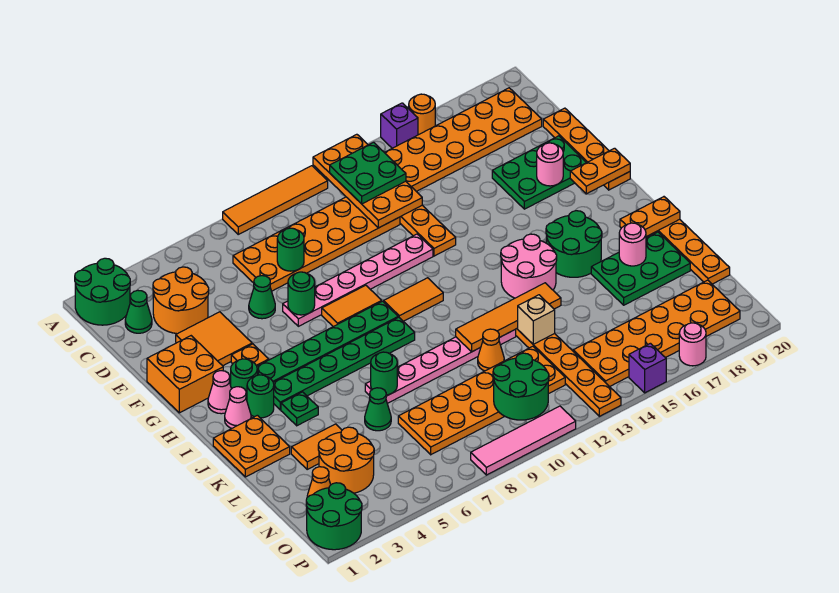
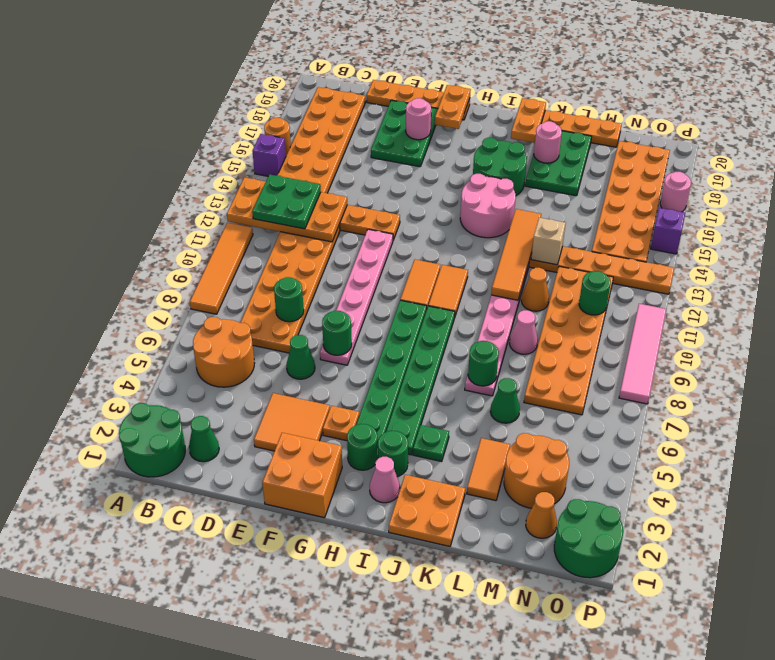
orange round brick C3:D4 level 1 -> orange round brick B5:C6 level 1
orange tile G8:G9 level 1 -> orange tile I10:I11 level 1
pink cone H2 level 1 -> pink cone L9 level 1
green round brick N10:O11 level 2 -> green round brick N11 level 2

